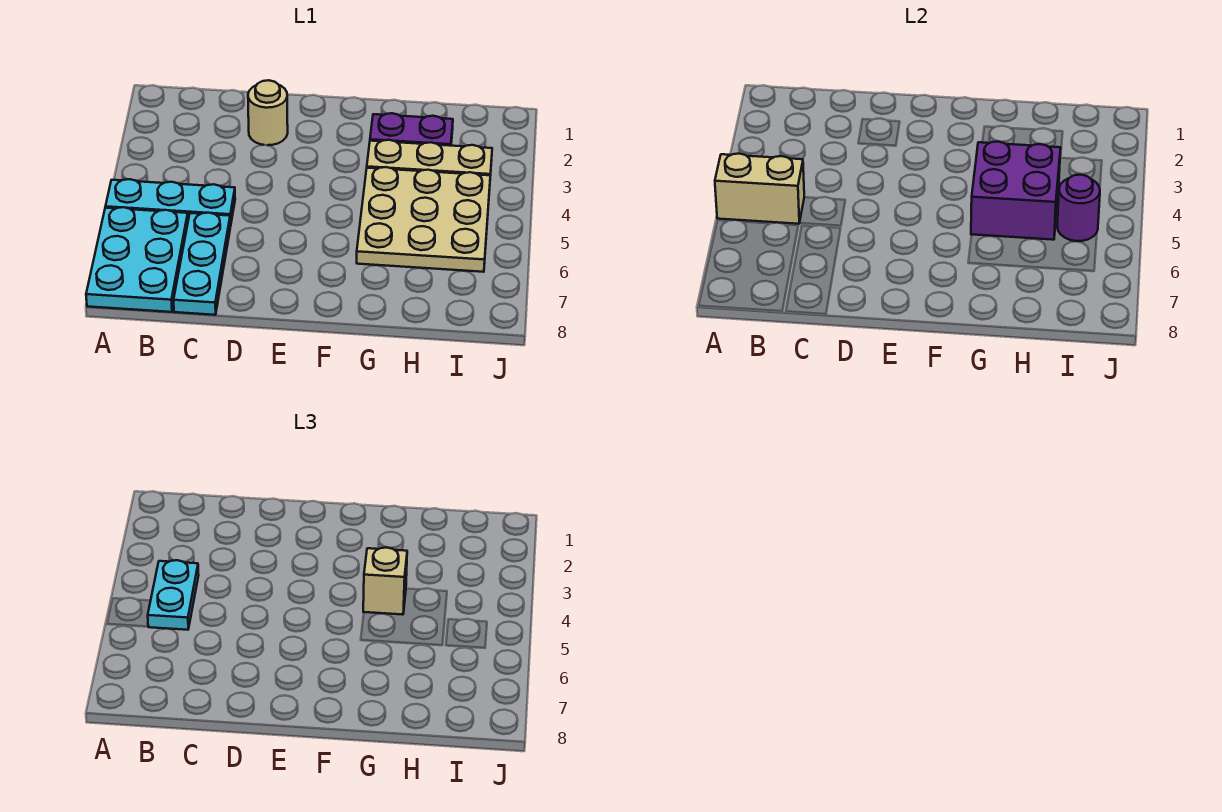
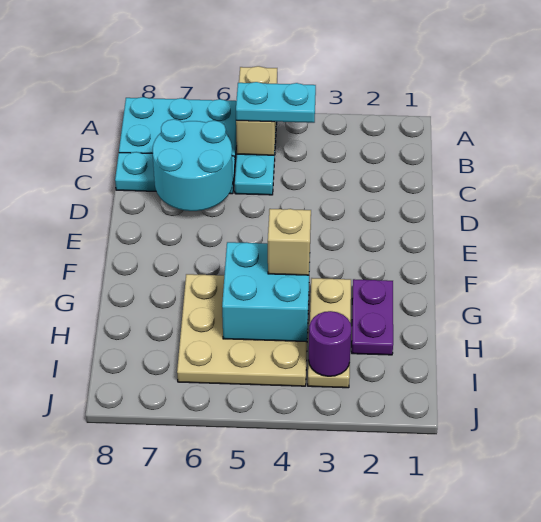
none -> cyan round brick C6:D7 level 2
tan round brick D2 level 1 -> none
purple brick G4:H5 level 2 -> cyan brick G4:H5 level 2
purple round brick I5 level 2 -> purple round brick I3 level 2

